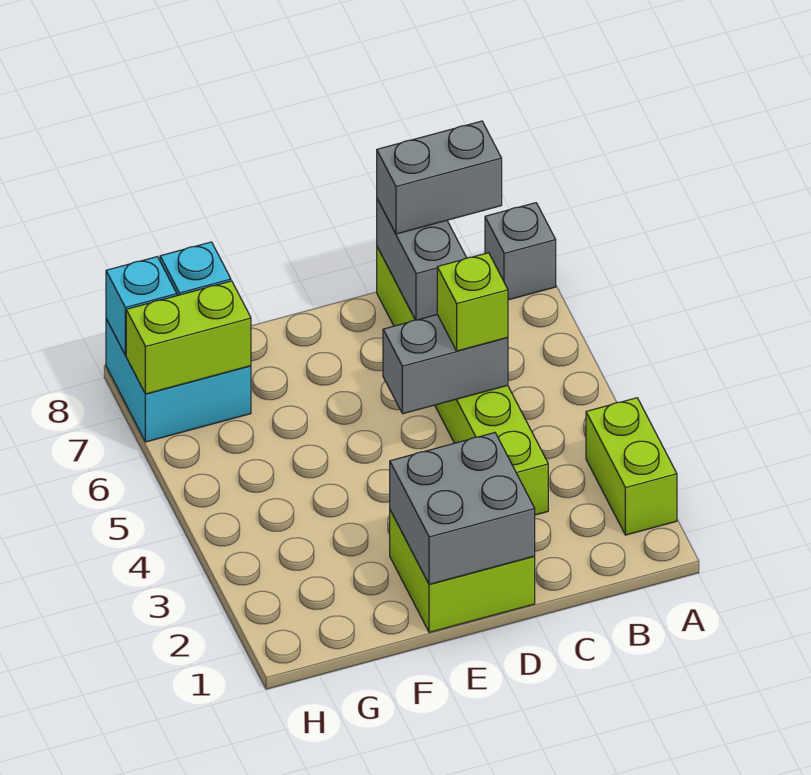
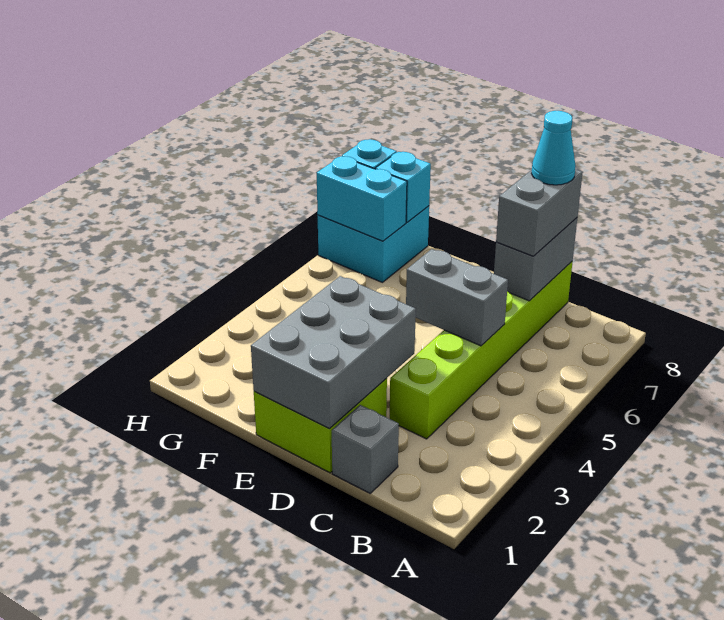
lime brick A2:A3 level 1 -> none
grey brick A8 level 1 -> grey brick C1 level 1
grey brick B8:C8 level 3 -> grey brick C7:C8 level 3
lime brick C5 level 3 -> none
none -> cyan cone C8 level 4
grey brick D1:E2 level 2 -> grey brick D1:E3 level 2
lime brick G7:H7 level 2 -> cyan brick G7:H7 level 2

